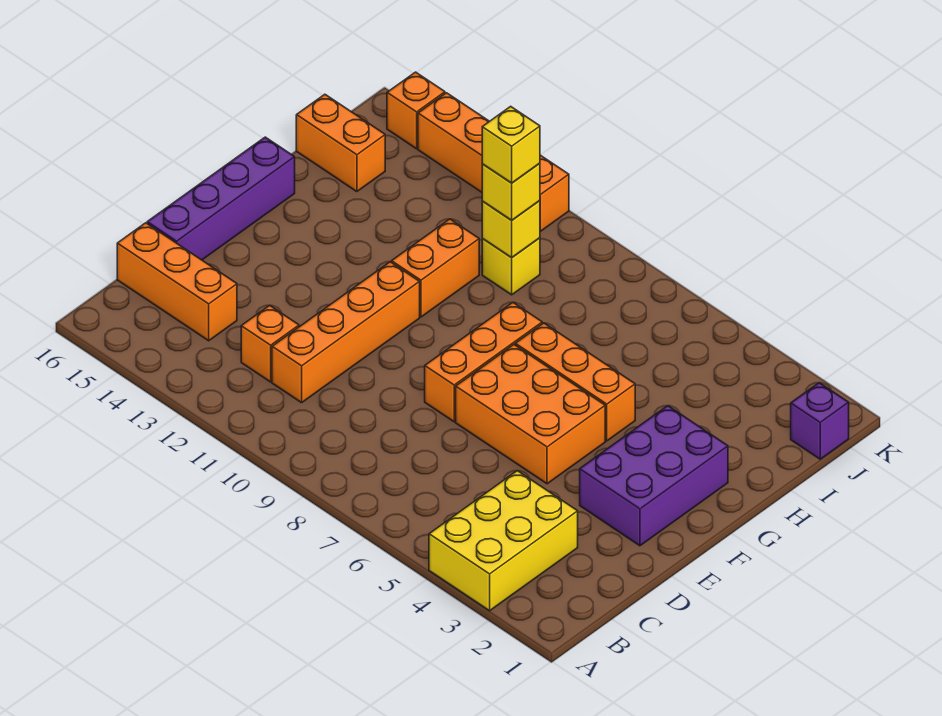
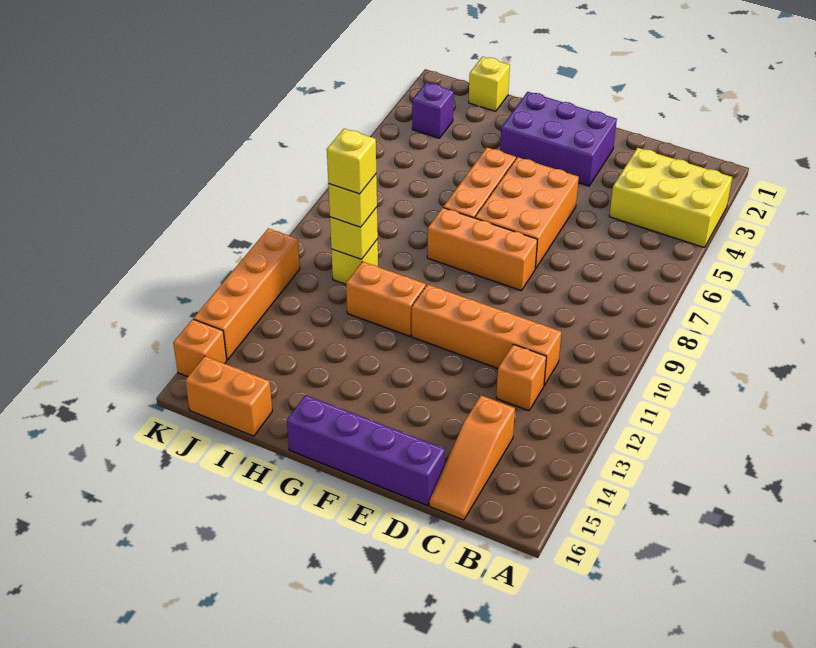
orange brick C14:C16 level 1 -> orange slope C14:C16 level 1 top 14
none -> yellow brick I1 level 1
orange brick I15:I16 level 1 -> orange brick I16:J16 level 1
purple brick J1 level 1 -> purple brick J3 level 1

